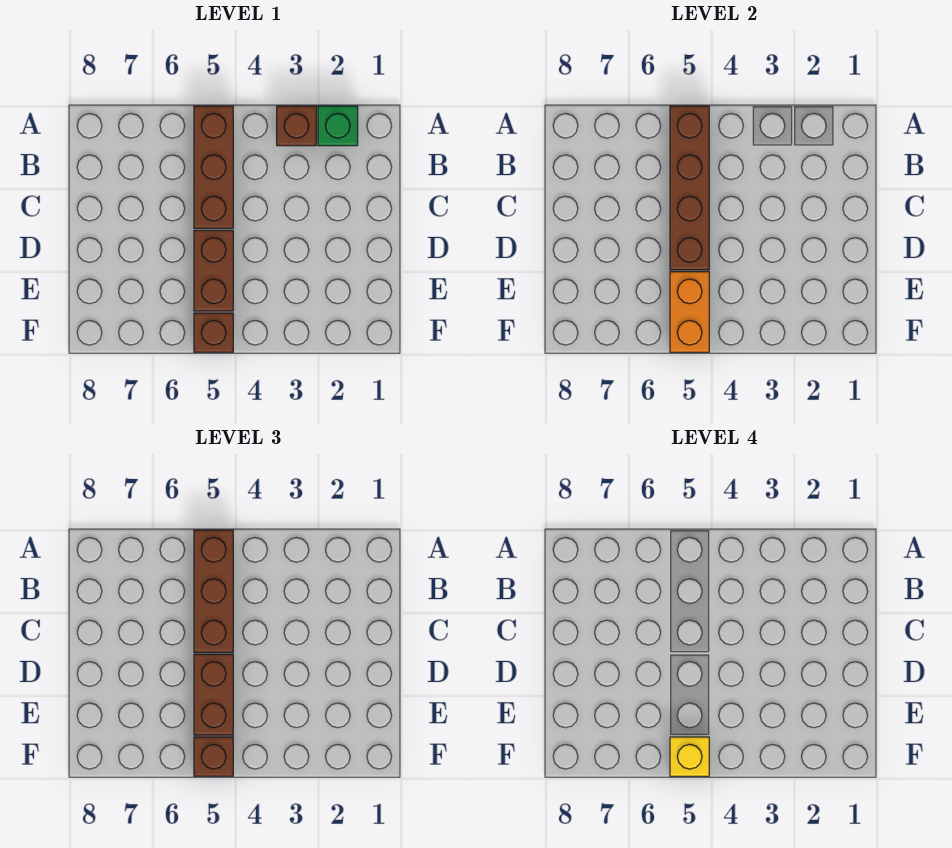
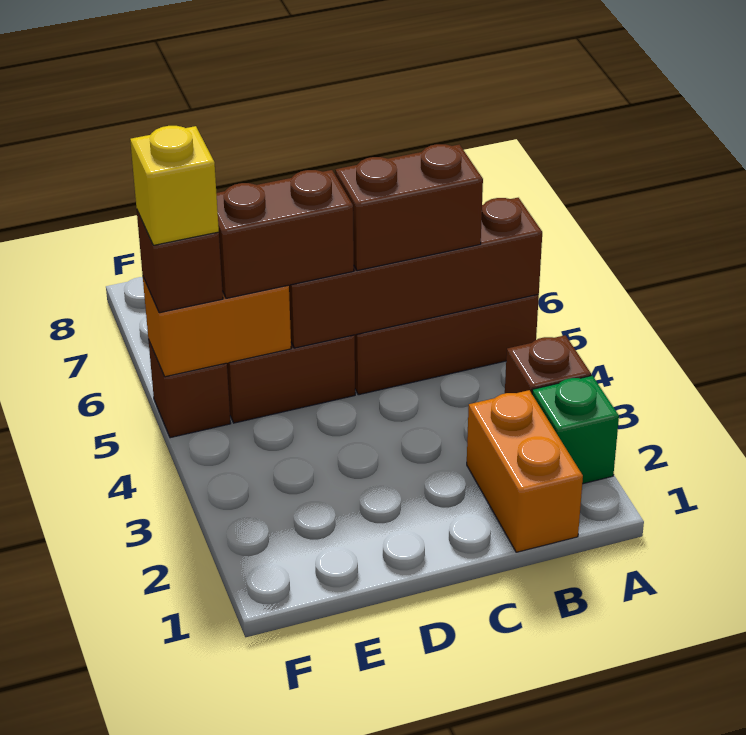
brown brick A5:C5 level 3 -> brown brick B5:C5 level 3
none -> orange brick B1:B2 level 1

